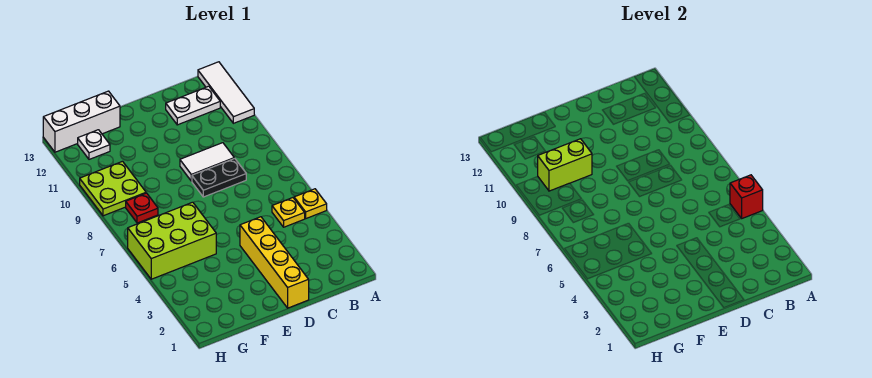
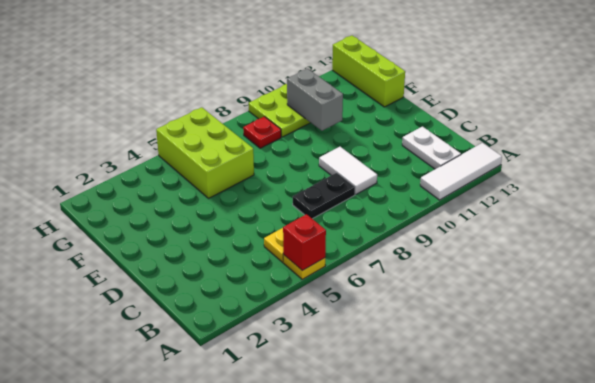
black plate C8:D8 level 1 -> black plate C7:C8 level 1
yellow brick D1:D4 level 1 -> none
lime brick F10:G10 level 2 -> grey brick F10:G10 level 2
white brick F13:H13 level 1 -> lime brick F13:H13 level 1
white plate G12 level 1 -> none

